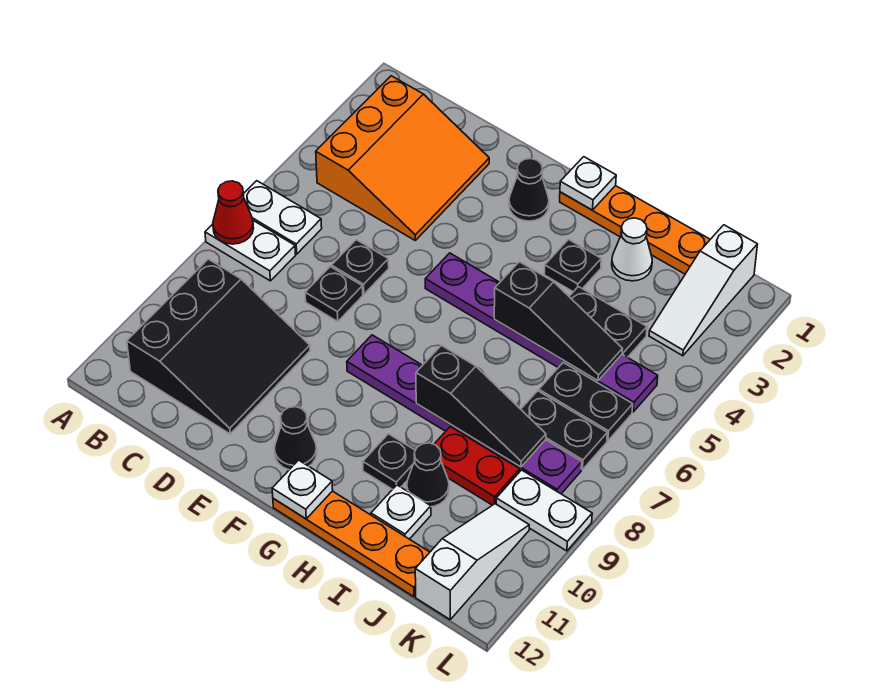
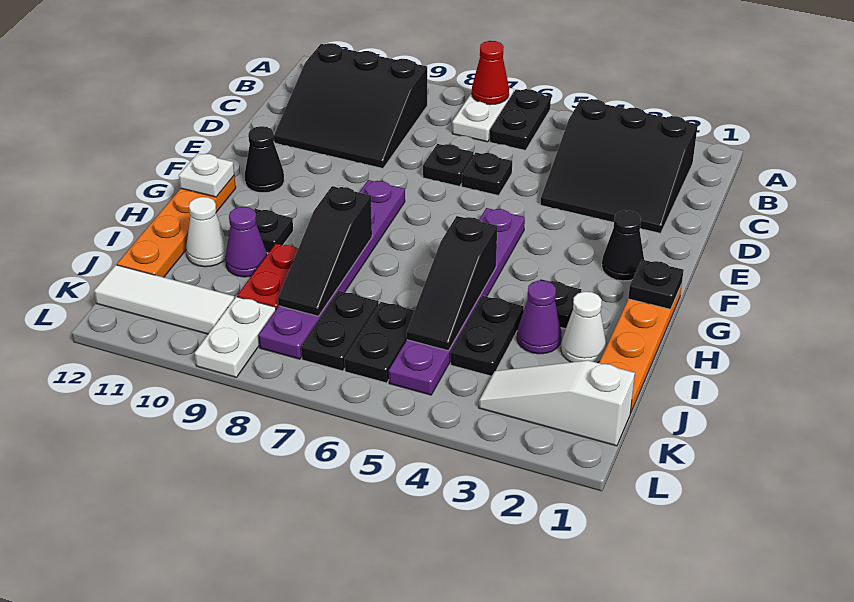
white plate A6:B6 level 1 -> black plate A6:B6 level 1
orange slope B2:D4 level 1 top B -> black slope B2:D4 level 1 top B
white plate G1 level 2 -> black plate G1 level 2
none -> purple cone I3 level 1
black cone I10 level 1 -> purple cone I10 level 1
white plate I11 level 1 -> white cone I11 level 1
white slope K10:K12 level 1 top 12 -> white tile K10:K12 level 1

